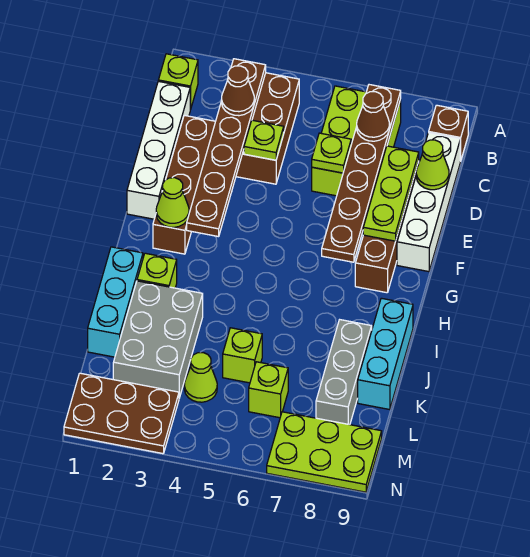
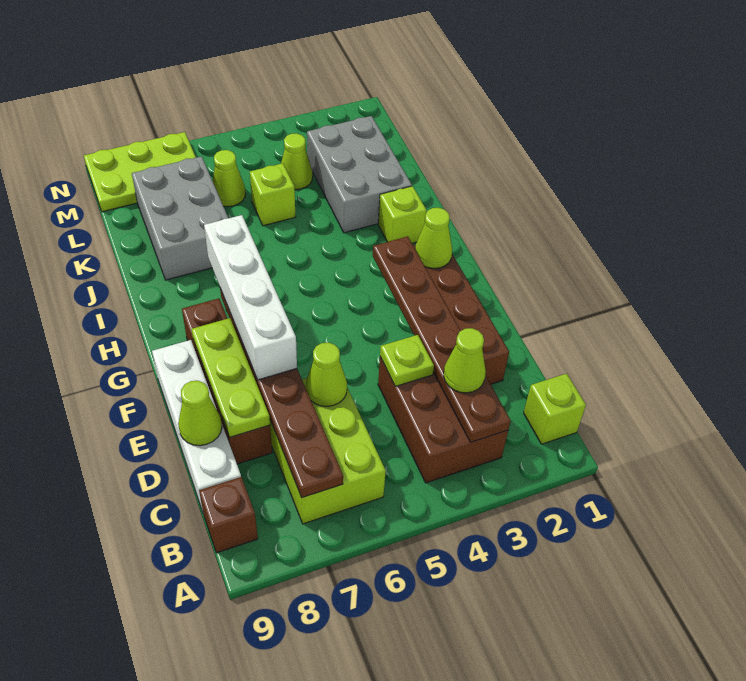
white brick C1:F1 level 1 -> white brick E7:H7 level 3
brown cone C3 level 3 -> lime cone C3 level 3
brown cone C7 level 3 -> none
lime plate D6 level 2 -> lime cone D6 level 2
cyan brick I1:K1 level 1 -> none
cyan brick I9:K9 level 1 -> none
grey brick J8:L8 level 1 -> grey brick J7:L8 level 1
lime brick L6 level 1 -> lime cone L6 level 1
brown plate M1:N3 level 1 -> none

